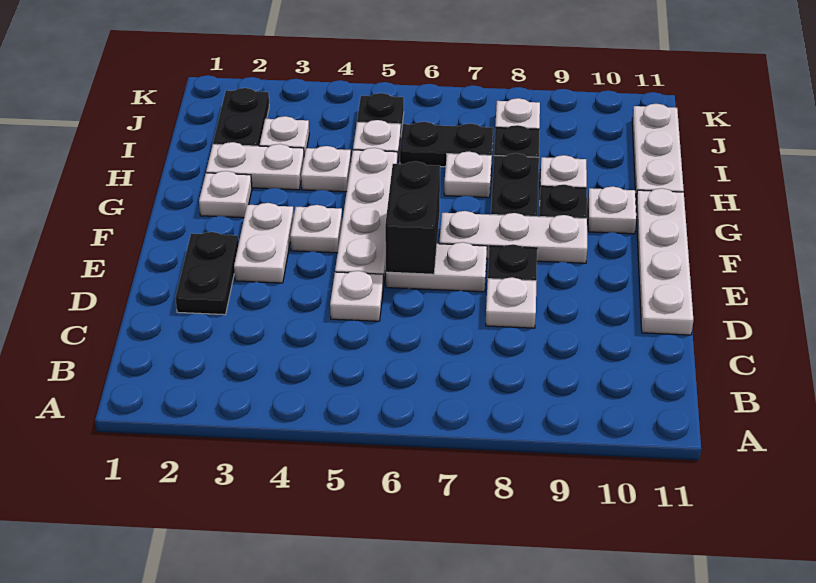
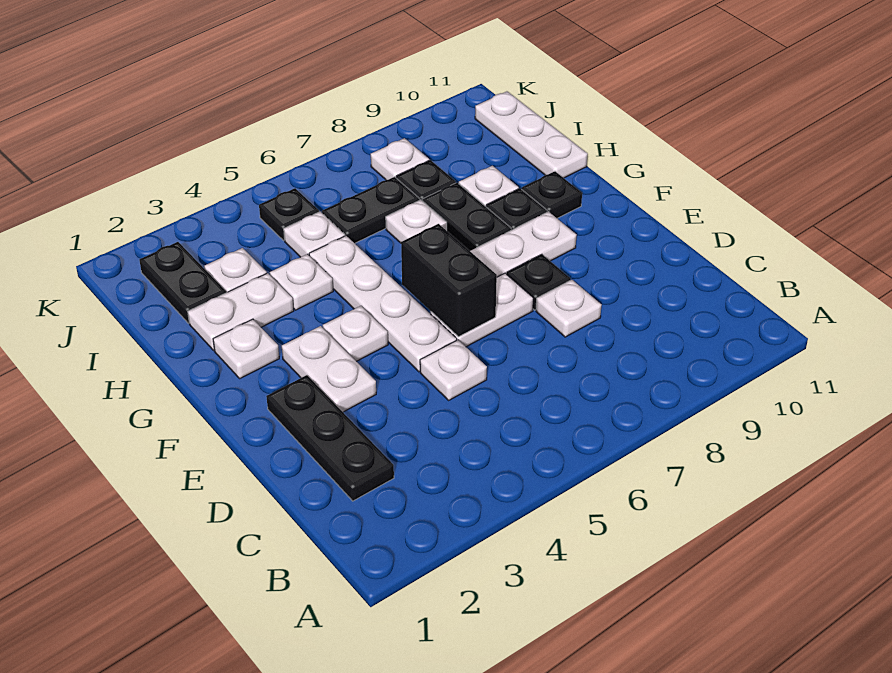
black plate D2:E2 level 1 -> black plate C2:E2 level 1
white plate D11:G11 level 1 -> none
white plate G10 level 1 -> black plate G10 level 1

